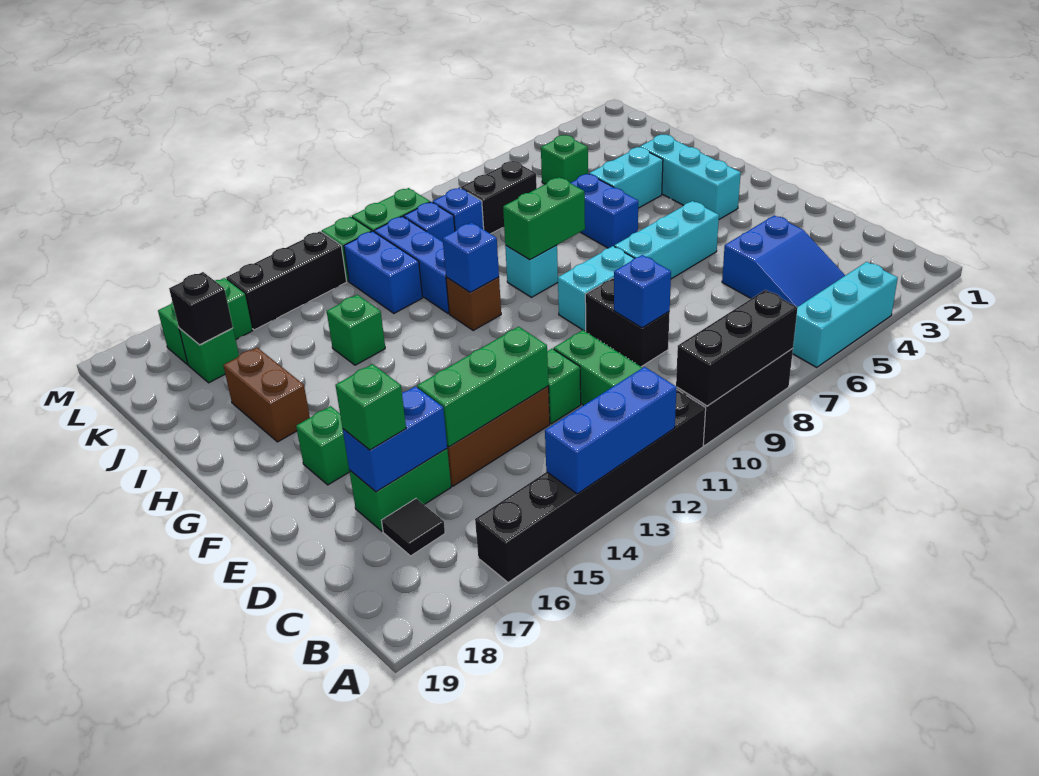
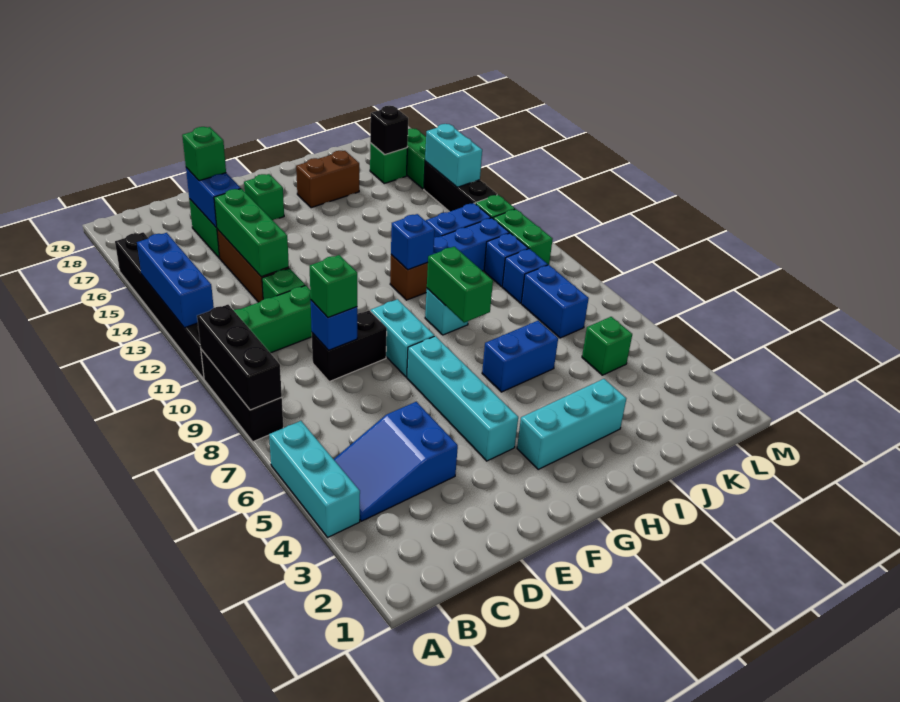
black tile C17 level 1 -> none
cyan brick F5:F7 level 1 -> cyan brick F4:F7 level 1
cyan brick I4:I5 level 1 -> cyan brick L14:L15 level 2
green brick I14 level 1 -> green brick D9 level 3
black brick K7:K8 level 1 -> blue brick K7:K8 level 1

